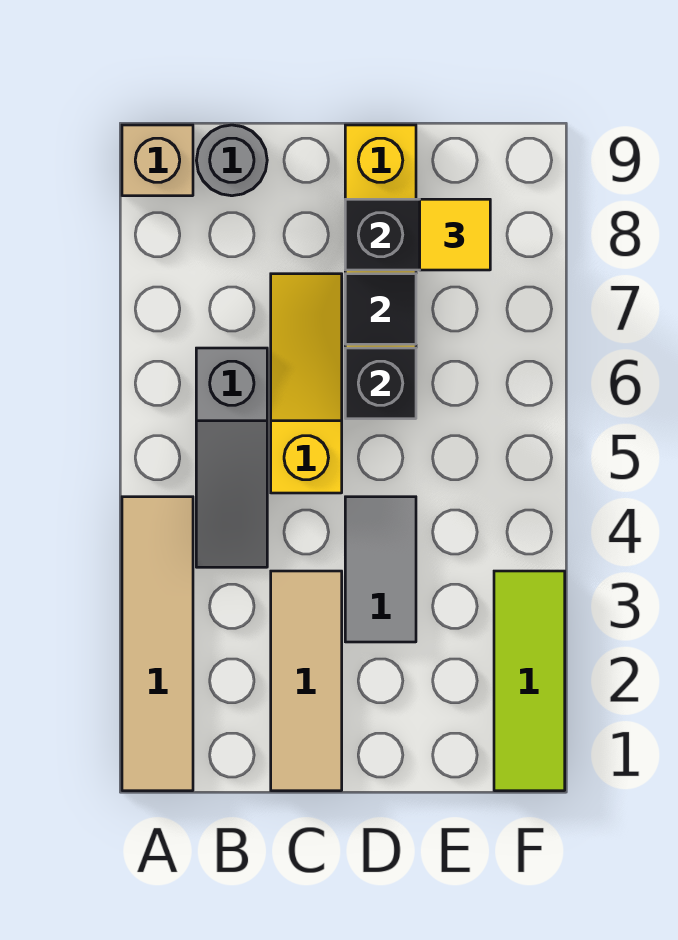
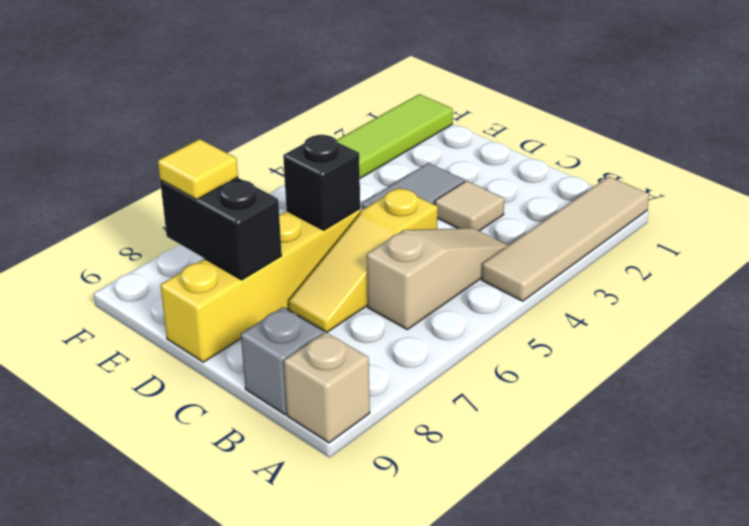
grey slope B4:B6 level 1 top 6 -> tan slope B4:B6 level 1 top 6
grey round brick B9 level 1 -> grey brick B9 level 1
tan tile C1:C3 level 1 -> tan tile C3 level 1
black tile D7 level 2 -> none

